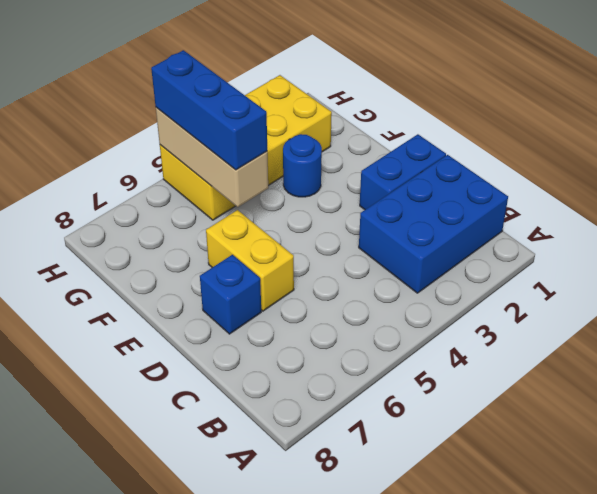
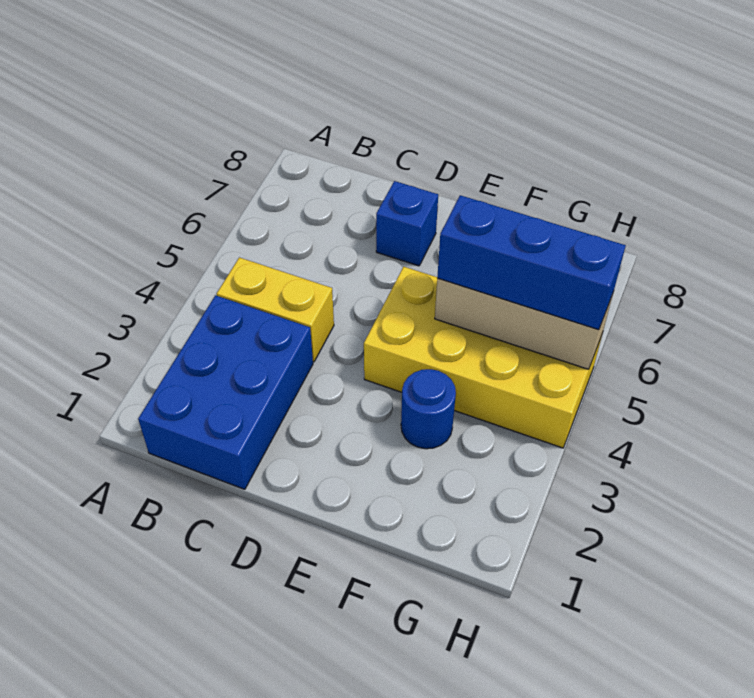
blue brick D1:D2 level 1 -> none
yellow brick D6:E6 level 1 -> yellow brick B4:C4 level 1
yellow brick G2:H5 level 1 -> yellow brick E4:H5 level 1

